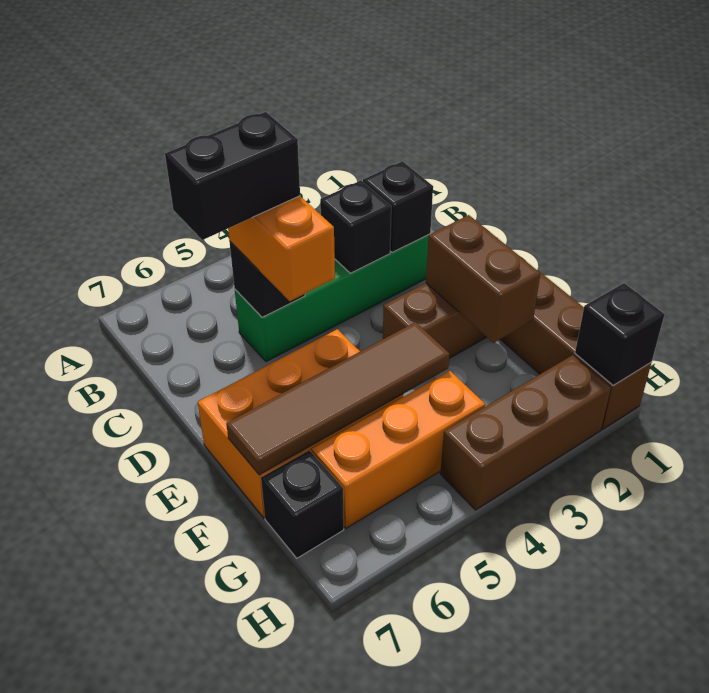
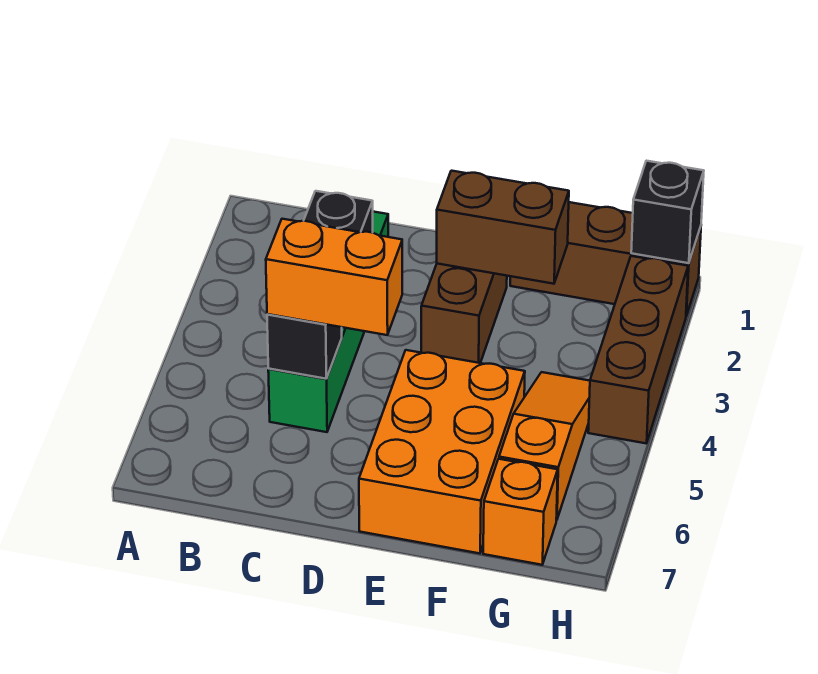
black brick C2 level 2 -> none
black brick C5:C6 level 4 -> none
brown tile F4:F7 level 2 -> none
orange brick G4:G6 level 1 -> orange slope G4:G6 level 1 top 6
black brick G7 level 1 -> orange brick G7 level 1

